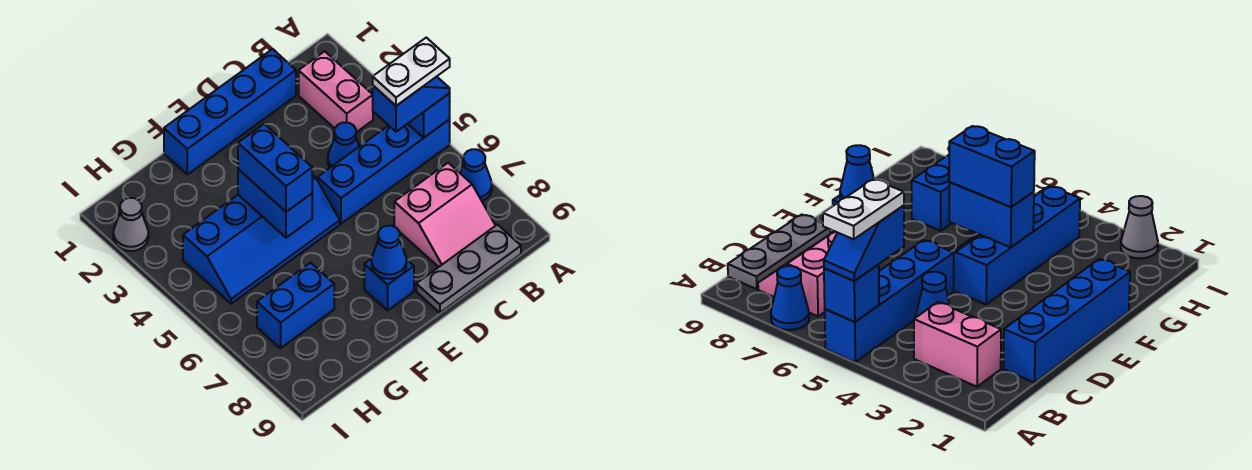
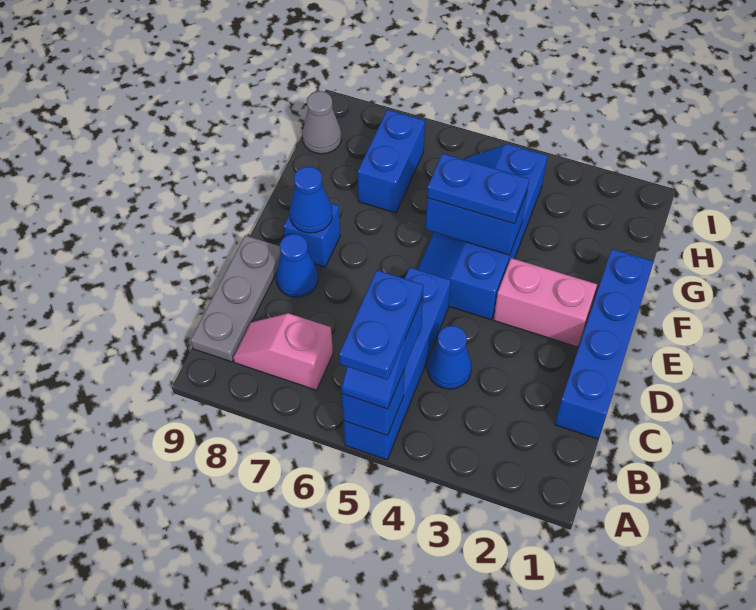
white plate A5:B5 level 4 -> blue plate A5:B5 level 4
blue cone A7 level 1 -> blue cone D8 level 1
pink brick B2:B3 level 1 -> pink brick E2:E3 level 1
pink slope B7:C8 level 1 top 7 -> pink slope B7:B8 level 1 top 7
blue brick F4:F5 level 3 -> blue plate F4:F5 level 3
grey cone I2 level 1 -> grey cone H9 level 1

